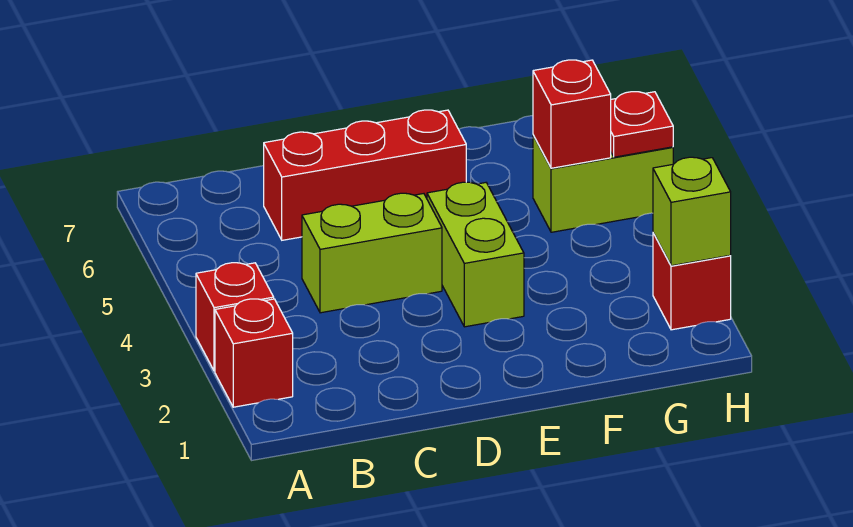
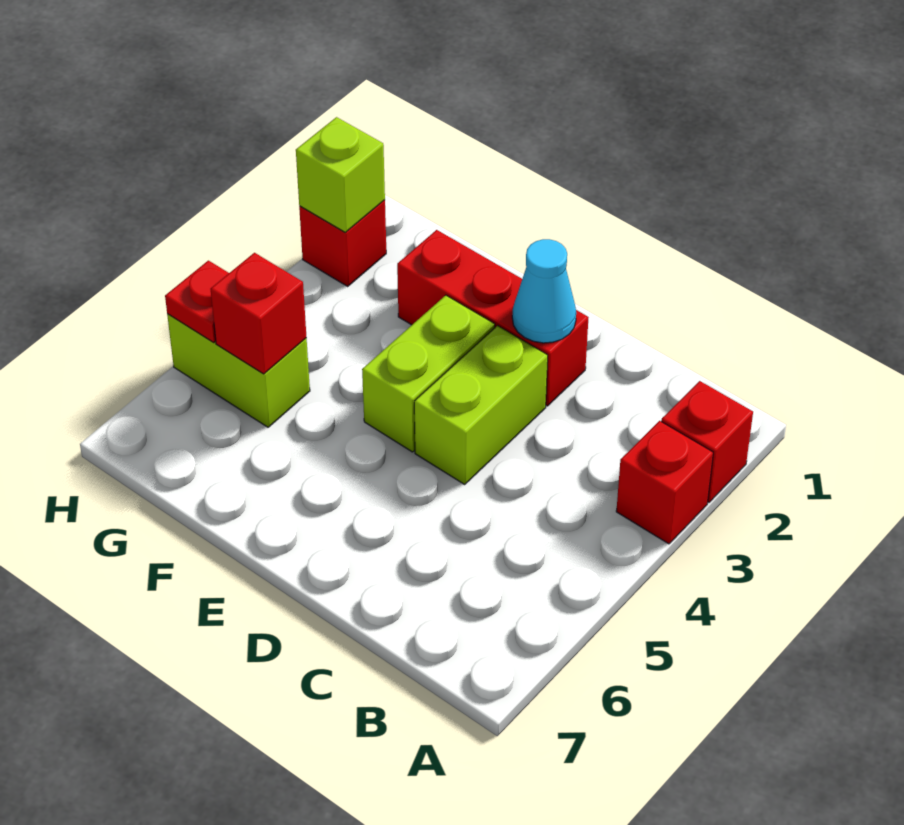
lime brick C4:D4 level 1 -> lime brick D3:D4 level 1
red brick C6:E6 level 1 -> red brick D2:F2 level 1
none -> cyan cone D2 level 2

